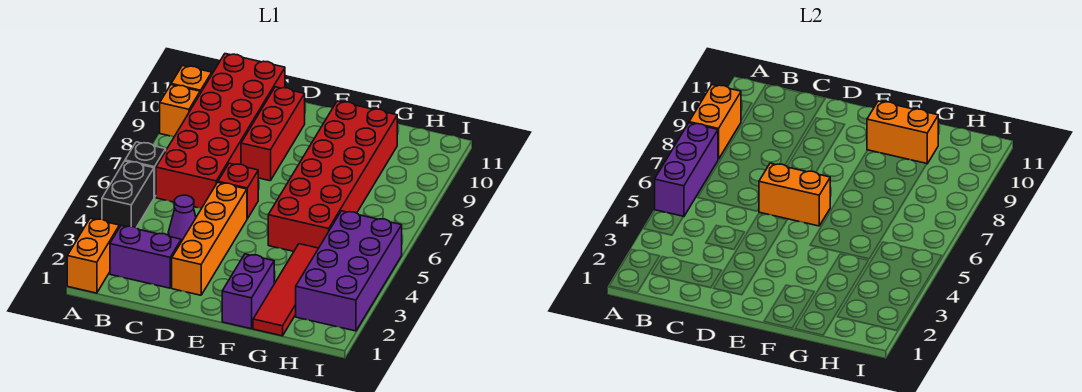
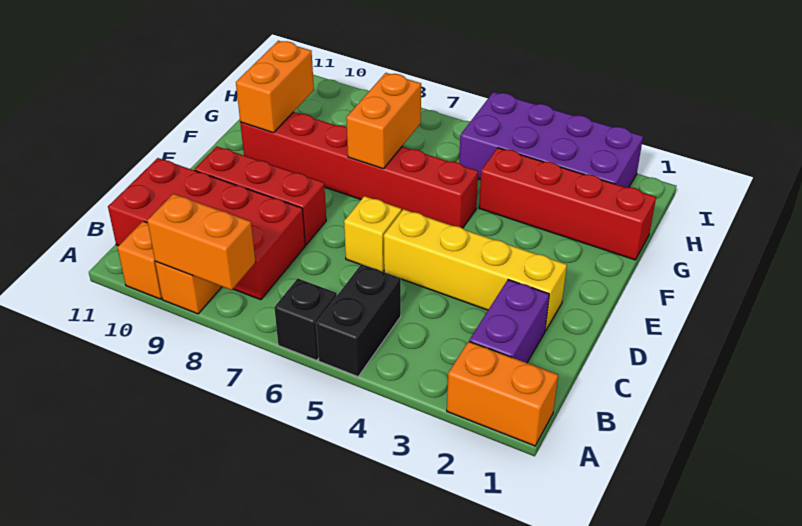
black brick A4:A5 level 1 -> black brick A5:B5 level 1
purple brick A5:A7 level 2 -> none
red brick B6:C11 level 1 -> red brick B8:C11 level 1
purple cone C4 level 1 -> none
orange brick D2:D5 level 1 -> yellow brick D2:D5 level 1
red brick D6 level 1 -> yellow brick D6 level 1
orange brick D6:E6 level 2 -> orange brick F7:G7 level 2
purple brick F1:F2 level 1 -> none
red brick F5:G10 level 1 -> red brick F5:F10 level 1
red tile G1:G4 level 1 -> red brick G1:G4 level 1

